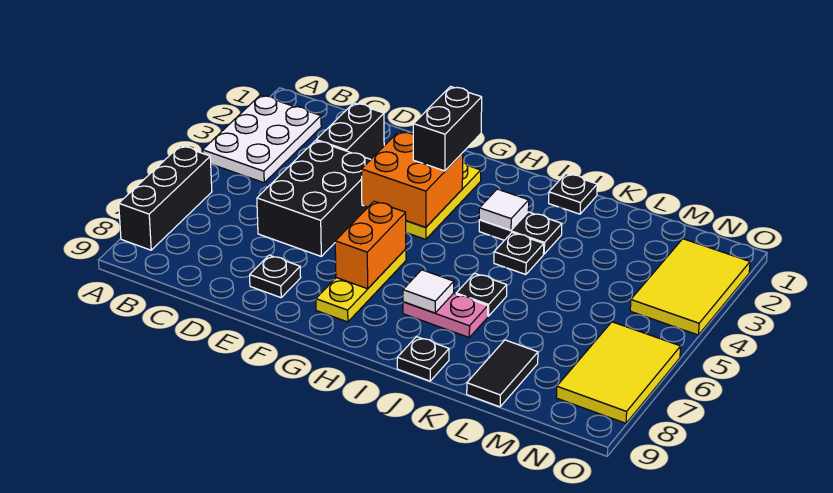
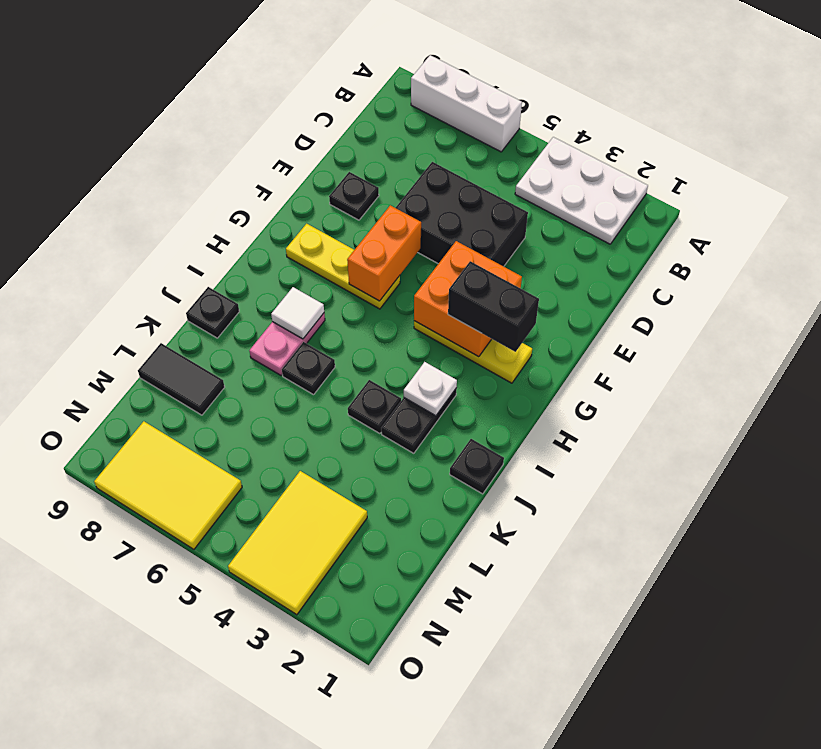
black brick A6:A8 level 1 -> white brick A6:A8 level 1
black brick D2:D3 level 1 -> none
orange brick G6:G7 level 2 -> orange brick F6:G6 level 2
white tile I3 level 2 -> white plate I3 level 2
yellow tile N2:O4 level 1 -> yellow tile M3:O4 level 1

